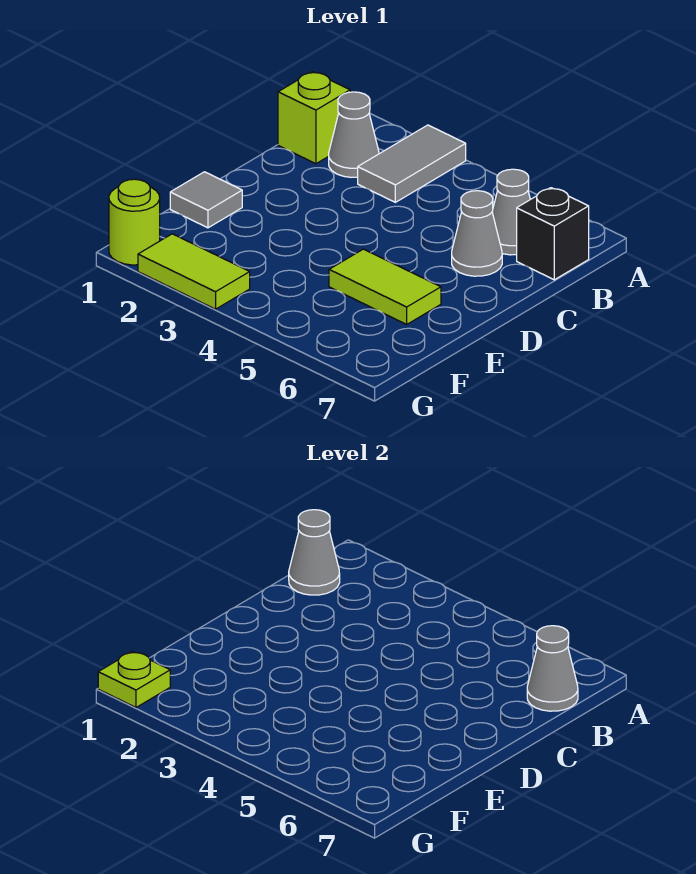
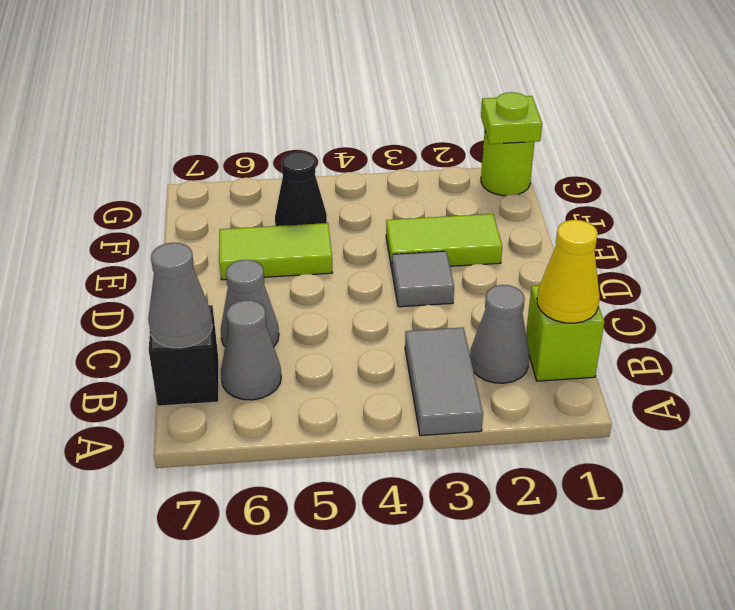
grey cone B1 level 2 -> yellow cone B1 level 2
grey tile E1 level 1 -> grey tile D3 level 1
none -> black cone F5 level 1
lime tile G2:G3 level 1 -> lime tile E2:E3 level 1

